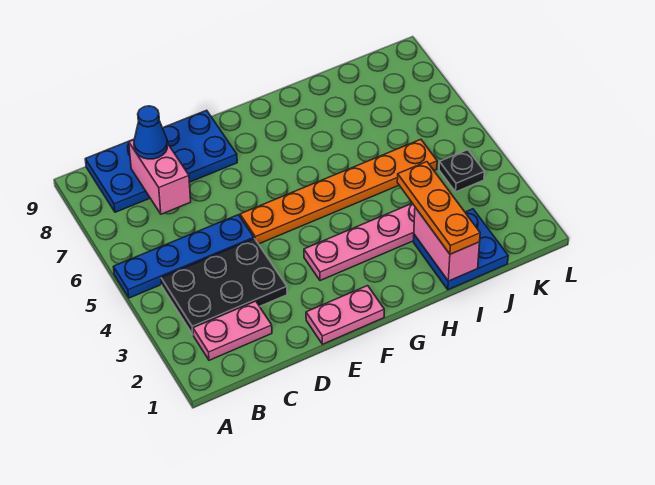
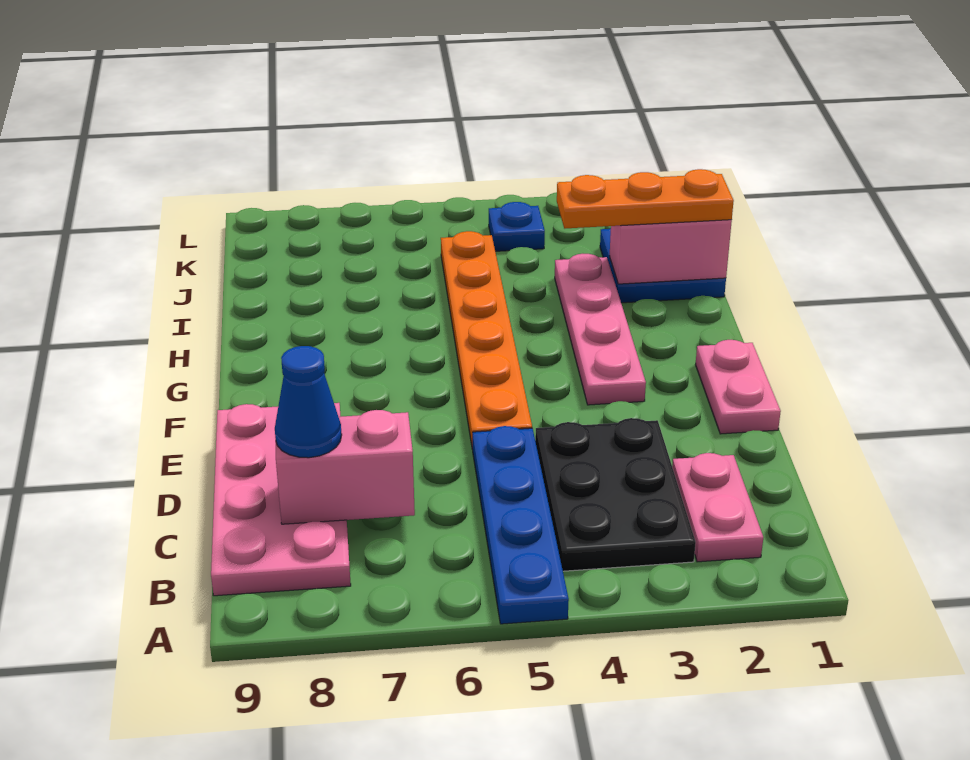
blue plate B8:E9 level 1 -> pink plate B8:E9 level 1
black plate K4 level 1 -> blue plate K4 level 1

